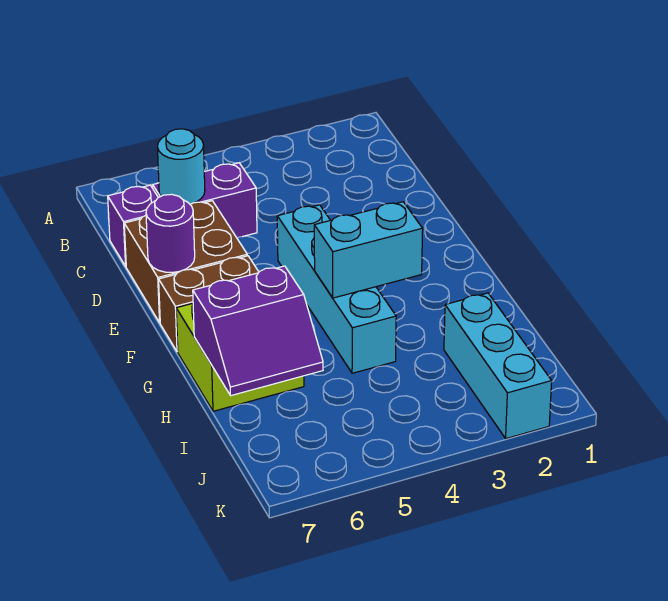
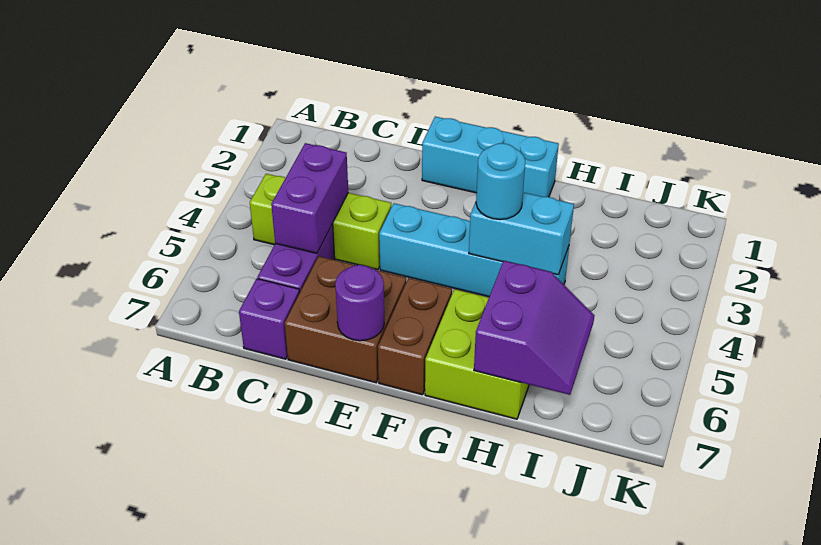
none -> lime brick B4:D4 level 1
none -> purple brick C4:C5 level 2
cyan round brick C6 level 2 -> cyan round brick G4 level 3
cyan brick G3:G4 level 2 -> cyan brick G4:H4 level 2
cyan brick I2:K2 level 1 -> cyan brick E1:G1 level 1

